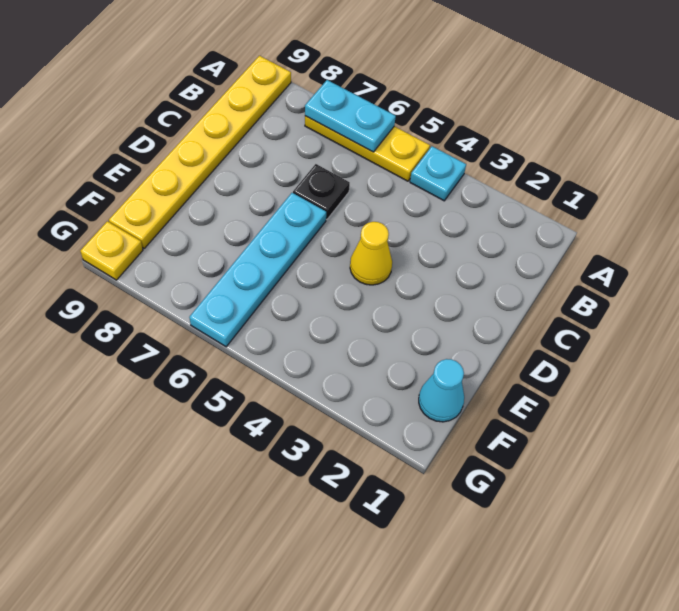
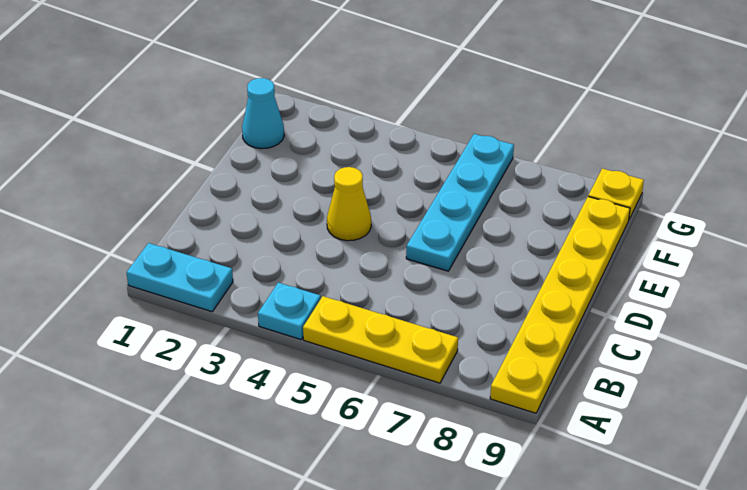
cyan plate A6:A7 level 2 -> cyan plate A1:A2 level 1
black plate C6 level 1 -> none

